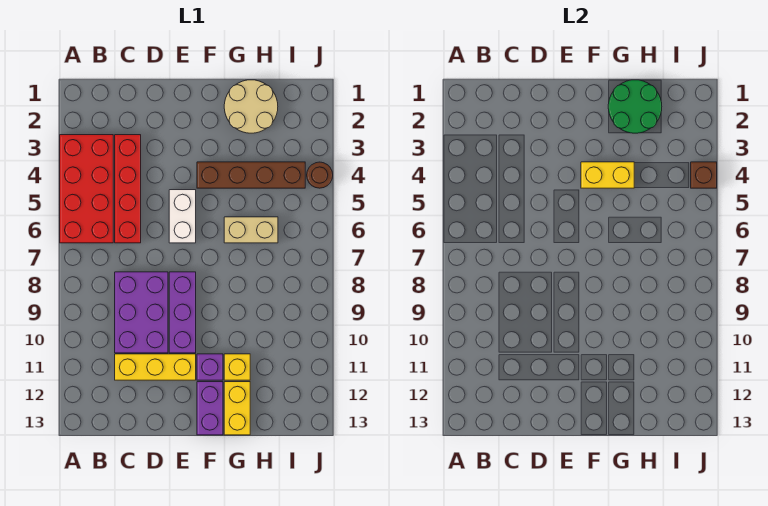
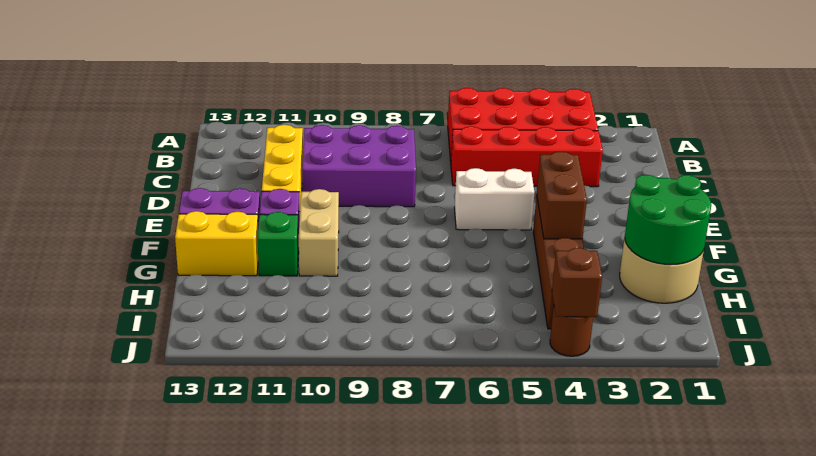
purple brick E8:E10 level 1 -> none
yellow brick F4:G4 level 2 -> brown brick F4:G4 level 2
tan brick G6:H6 level 1 -> tan brick F10:G10 level 1
yellow brick G11 level 1 -> green brick G11 level 1

